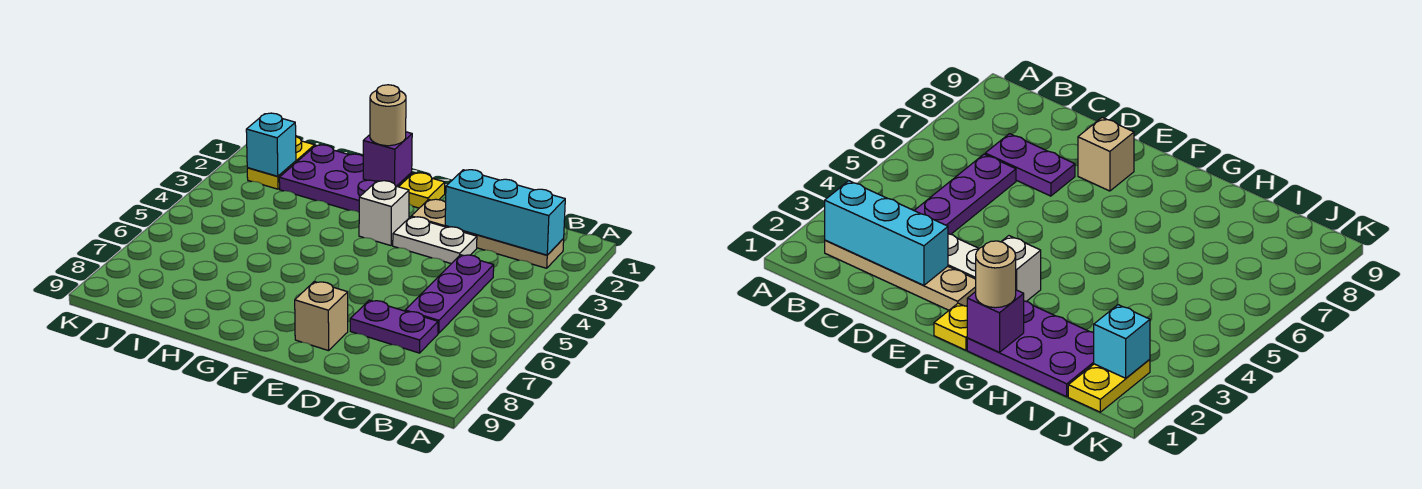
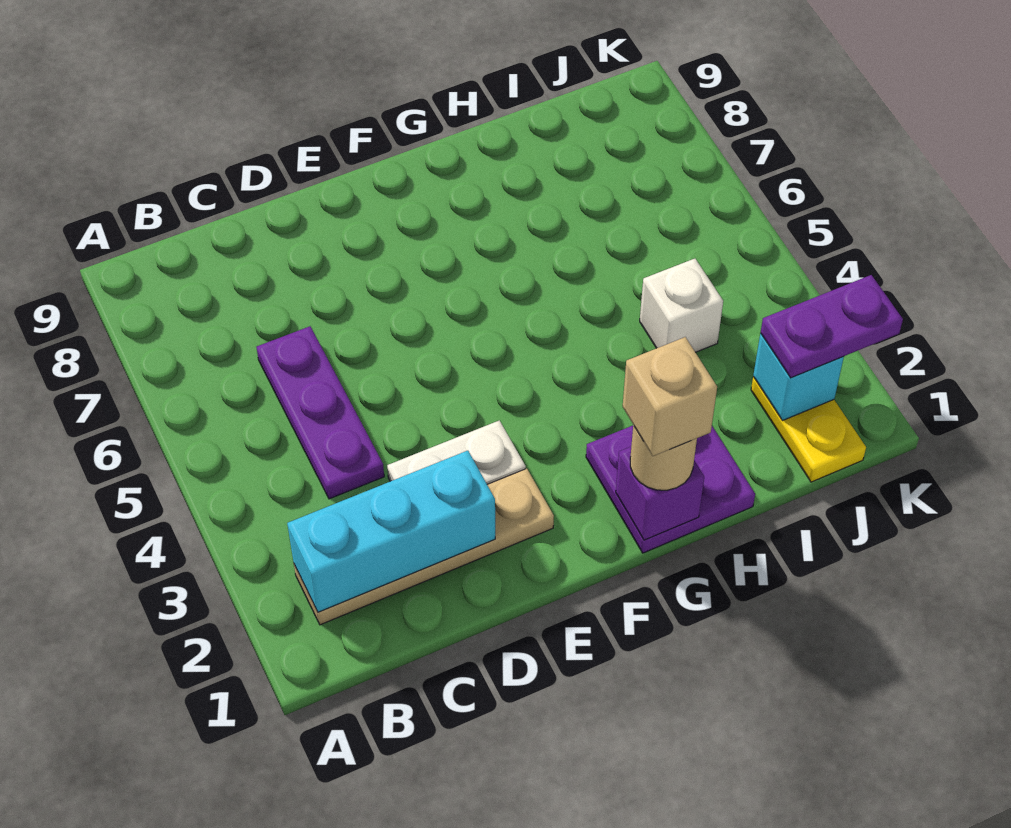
purple plate C7:D7 level 1 -> purple plate J2:K2 level 3
tan brick E8 level 1 -> tan brick G1 level 4
yellow plate F1 level 1 -> none
white brick F3 level 1 -> white brick I4 level 1
purple plate G1:I2 level 1 -> purple plate G1:H2 level 1

